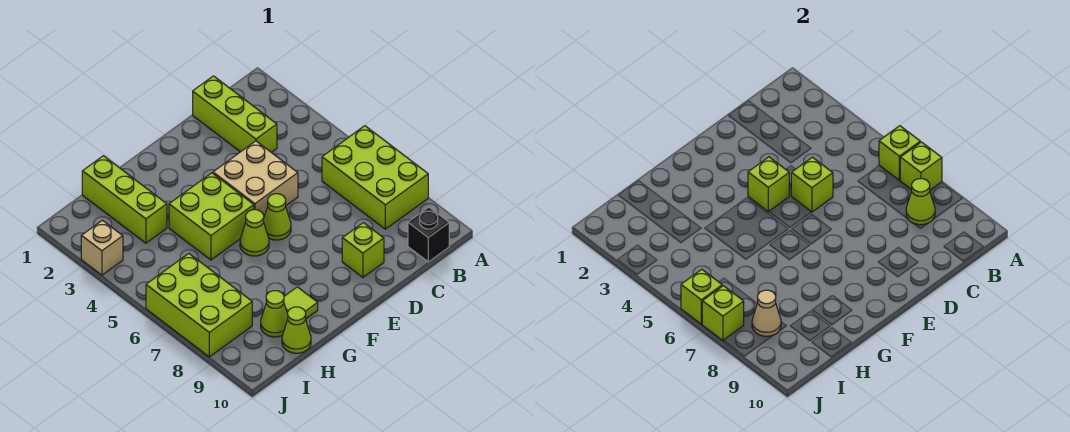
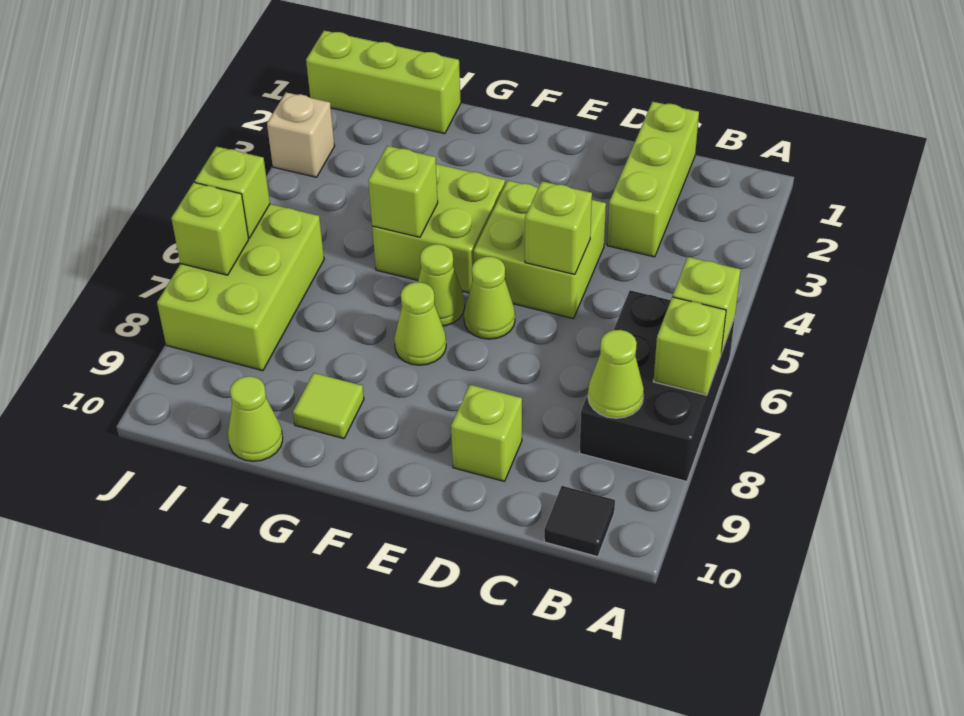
lime brick A6:B8 level 1 -> black brick A6:B8 level 1
black brick B10 level 1 -> black tile B10 level 1
tan brick D4:E5 level 1 -> lime brick D4:E5 level 1
lime brick E4 level 2 -> lime brick G5 level 2
lime brick H1:H3 level 1 -> lime brick H1:J1 level 1
lime cone H9 level 1 -> lime cone F7 level 1
tan cone I8 level 2 -> none

